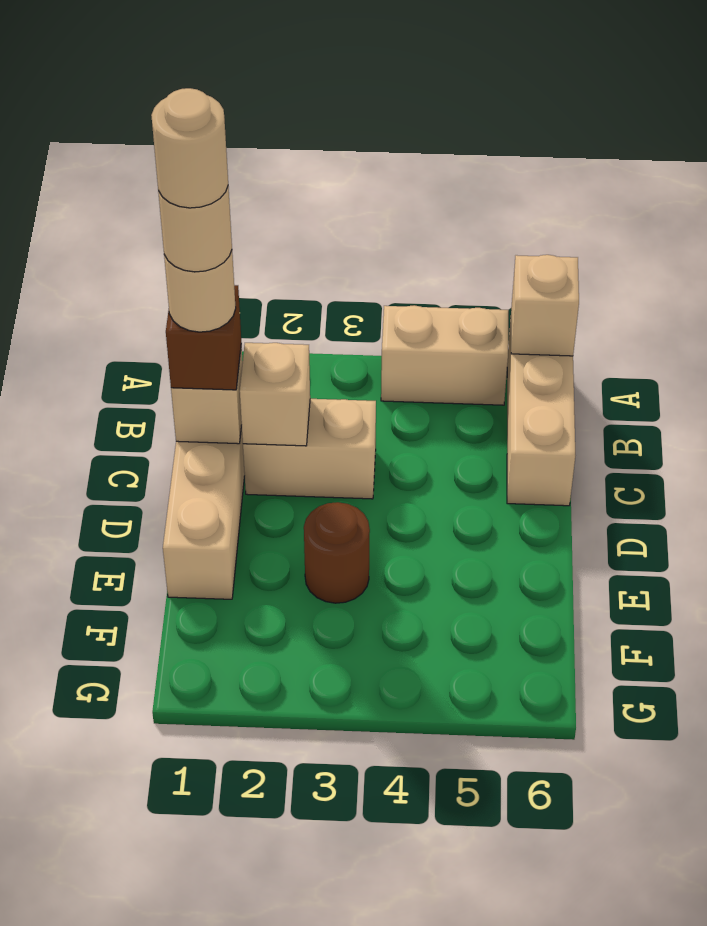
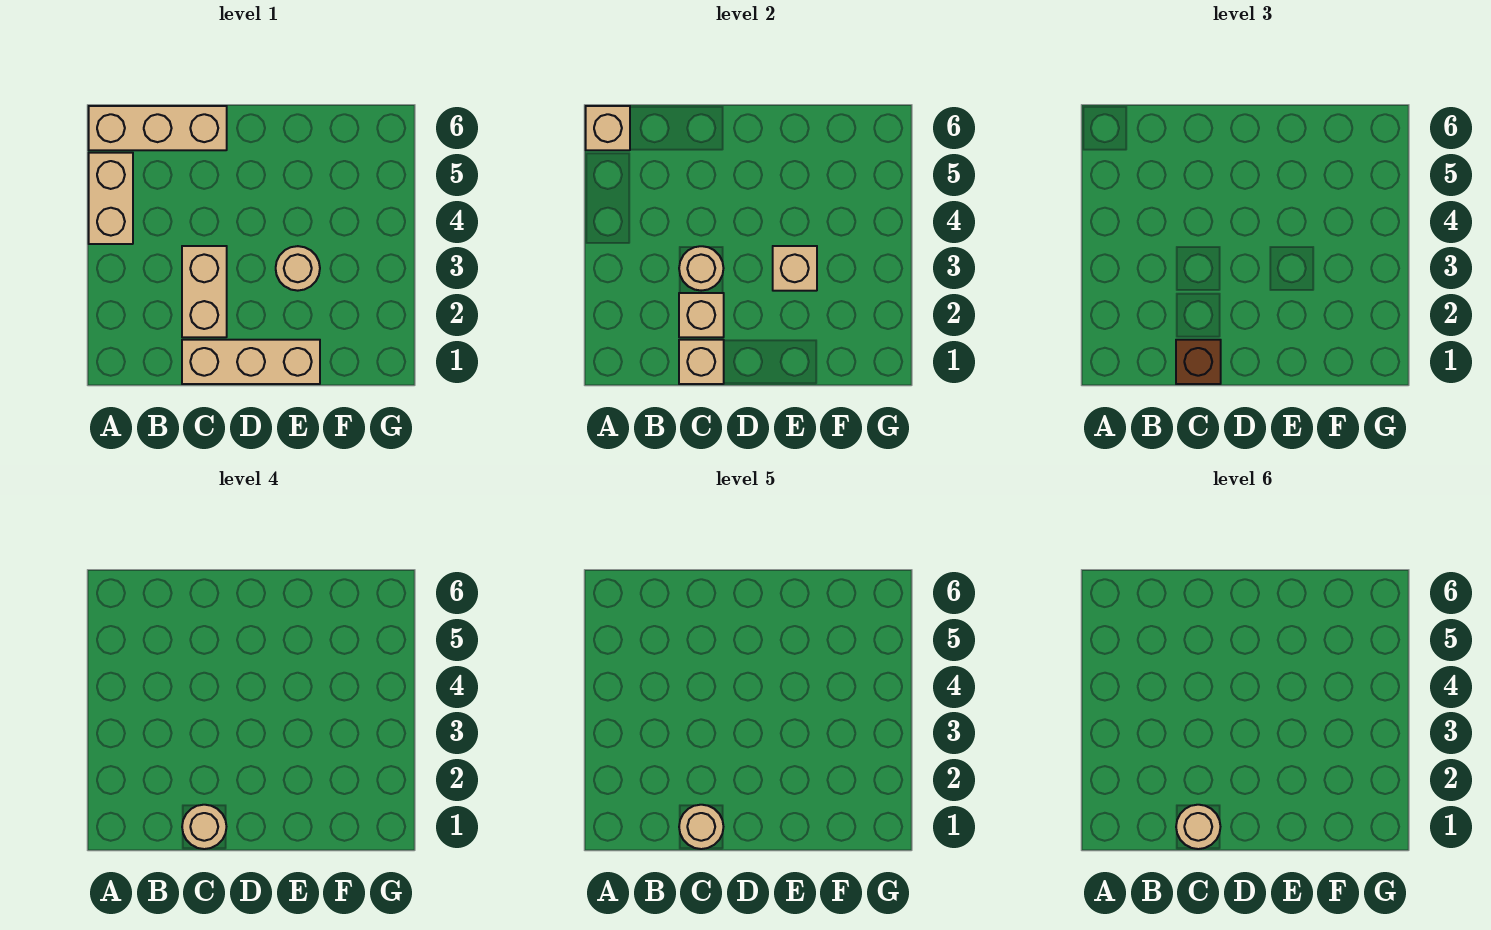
none -> tan round brick C3 level 2
brown round brick E3 level 1 -> tan round brick E3 level 1
none -> tan brick E3 level 2

